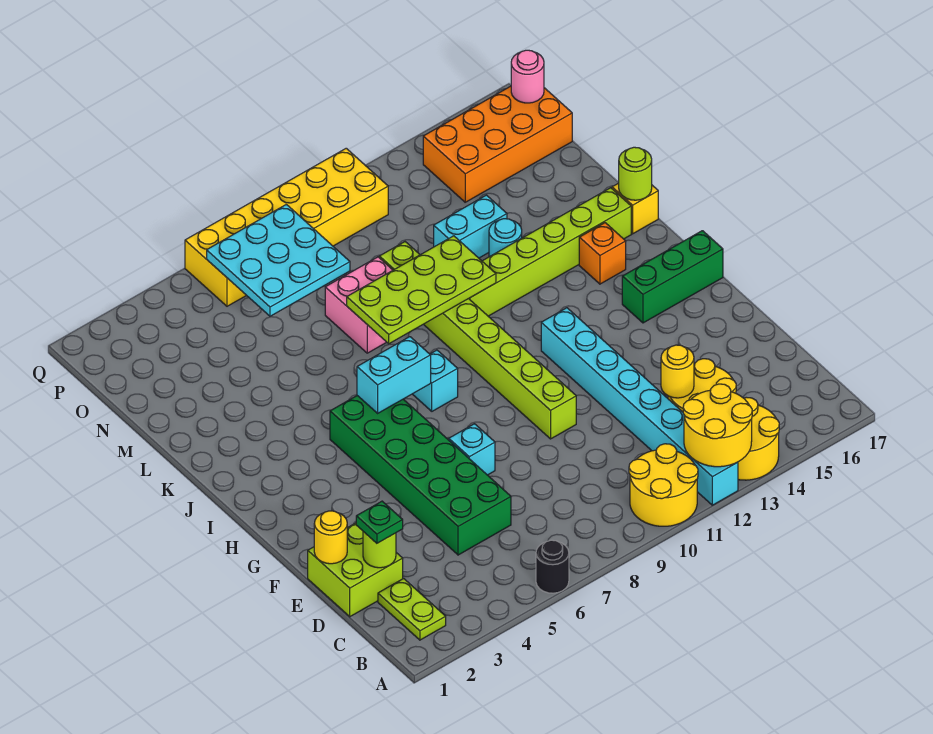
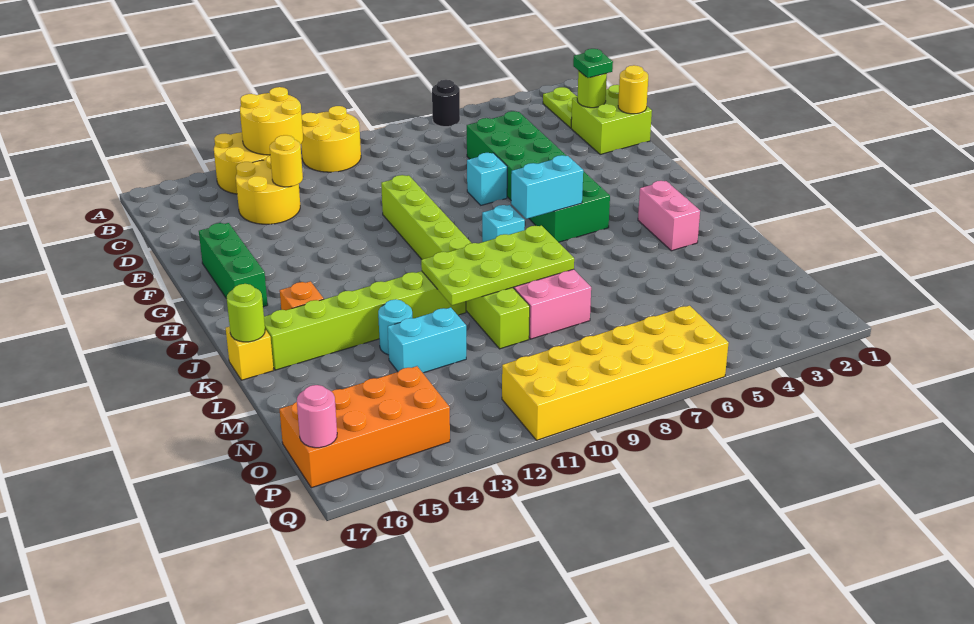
cyan brick A12:H12 level 1 -> none
green brick H15:H17 level 1 -> green brick F16:H16 level 1
none -> pink brick J3:K3 level 1
cyan plate N6:P8 level 2 -> none

